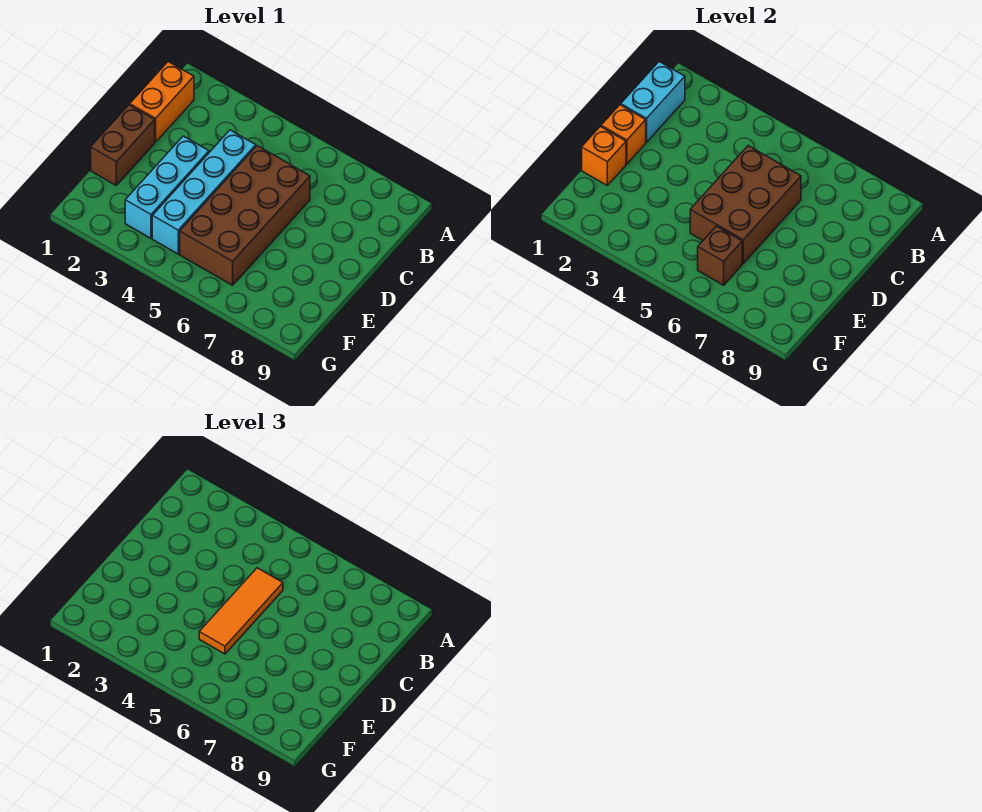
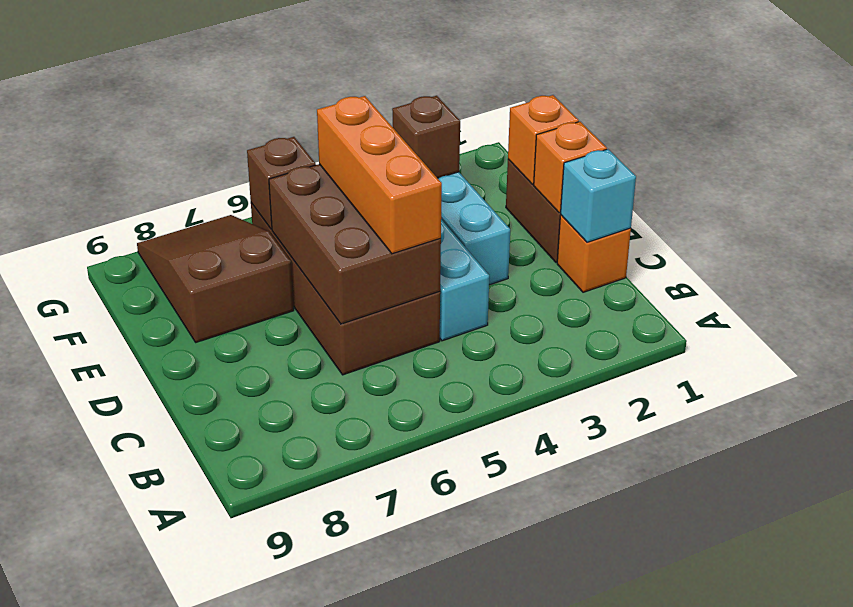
orange brick B1:C1 level 1 -> orange brick C1 level 1
cyan brick B1:C1 level 2 -> cyan brick C1 level 2
orange tile C5:E5 level 3 -> orange brick C5:E5 level 3
none -> brown slope E7:G8 level 1 top E
none -> brown brick F3 level 2

